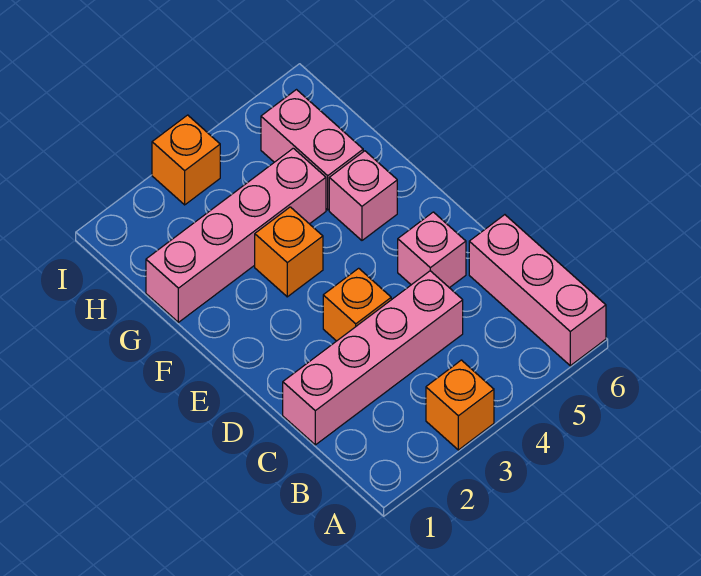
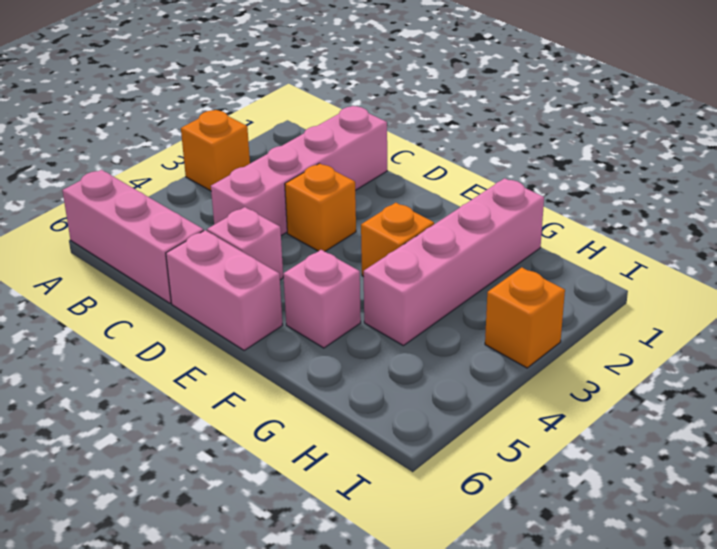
pink brick G5:H5 level 1 -> pink brick D6:E6 level 1

